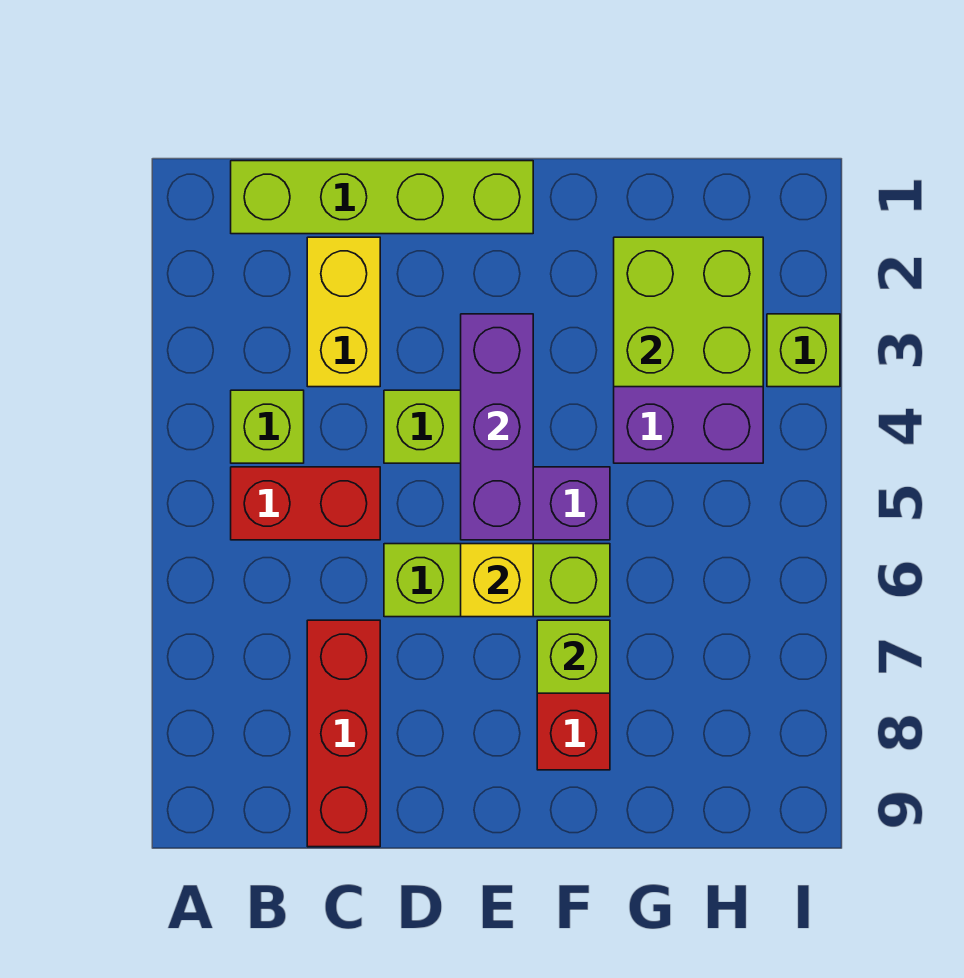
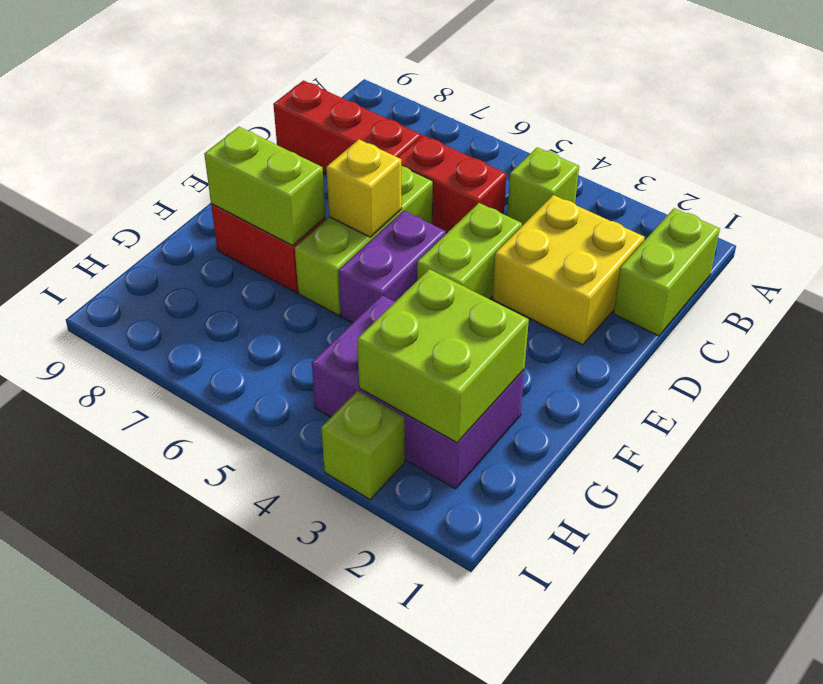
lime brick B1:E1 level 1 -> lime brick B1:C1 level 1
red brick B5:C5 level 1 -> red brick C5:C6 level 1
yellow brick C2:C3 level 1 -> yellow brick C2:D3 level 1
purple brick E3:E5 level 2 -> none
lime brick F7 level 2 -> lime brick F7:F8 level 2

